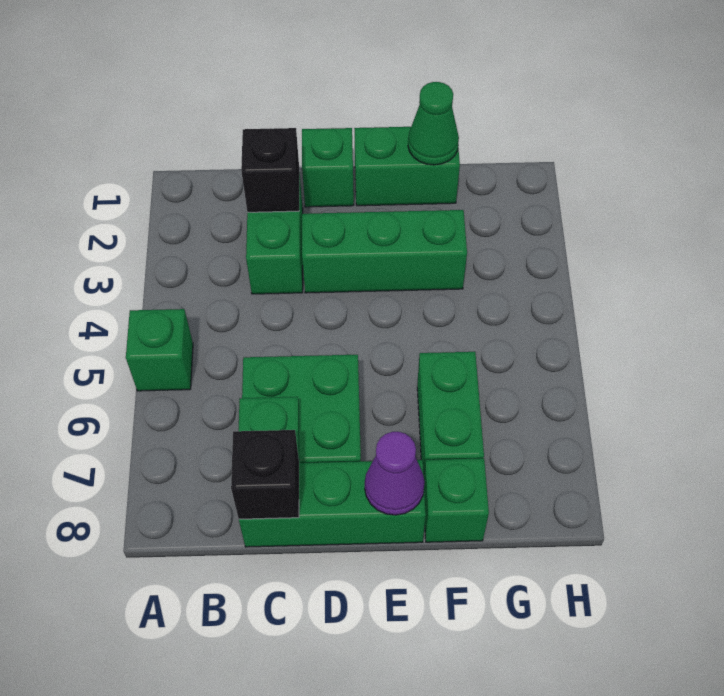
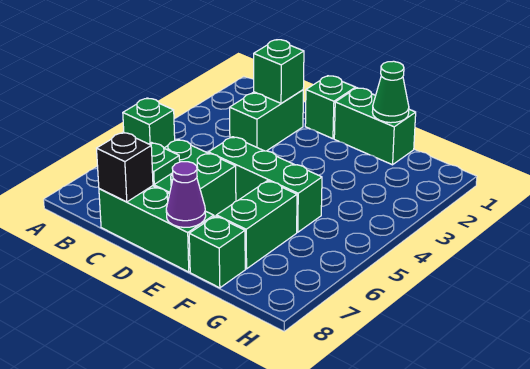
black brick C2 level 2 -> green brick C2 level 2
green brick D3:F3 level 1 -> green brick D5:F5 level 1

